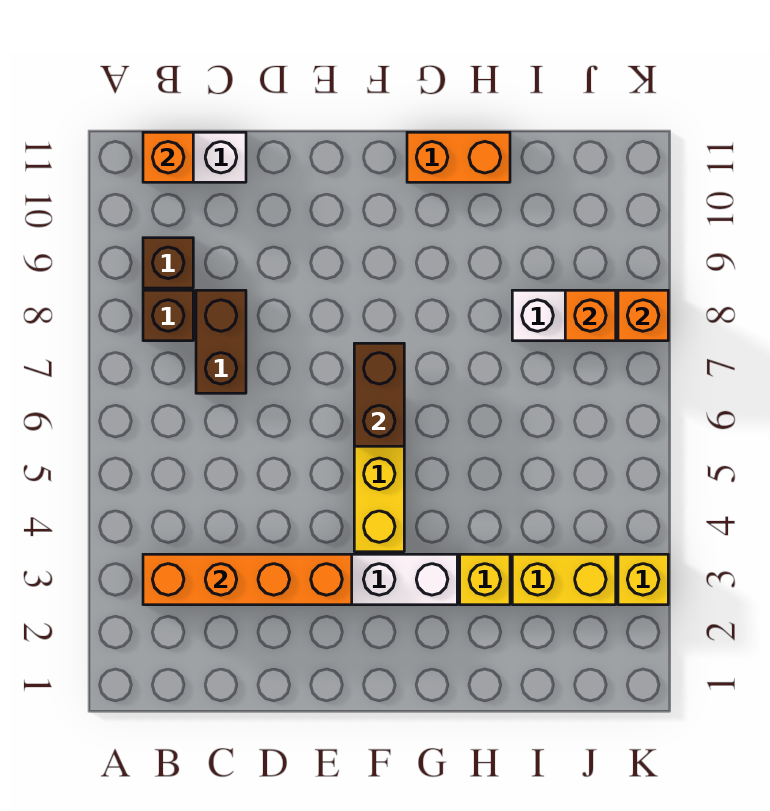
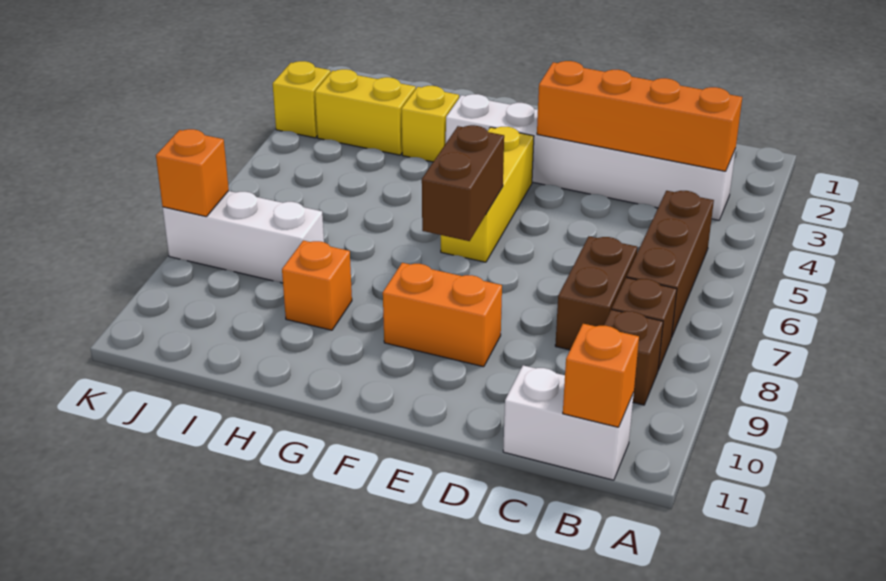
none -> brown brick B5:B7 level 1
orange brick G11:H11 level 1 -> orange brick E9:F9 level 1
orange brick J8 level 2 -> orange brick H9 level 1

